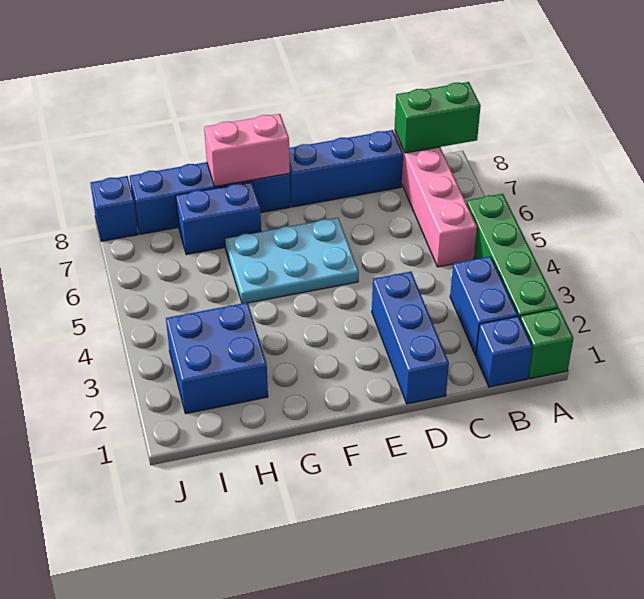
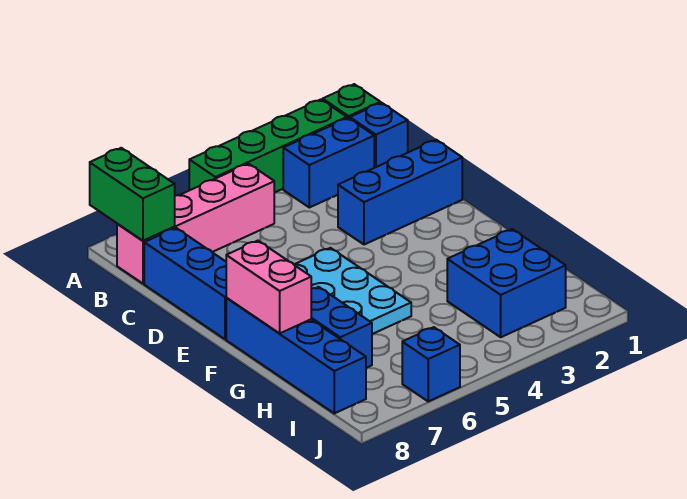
blue brick J8 level 1 -> blue brick J6 level 1

